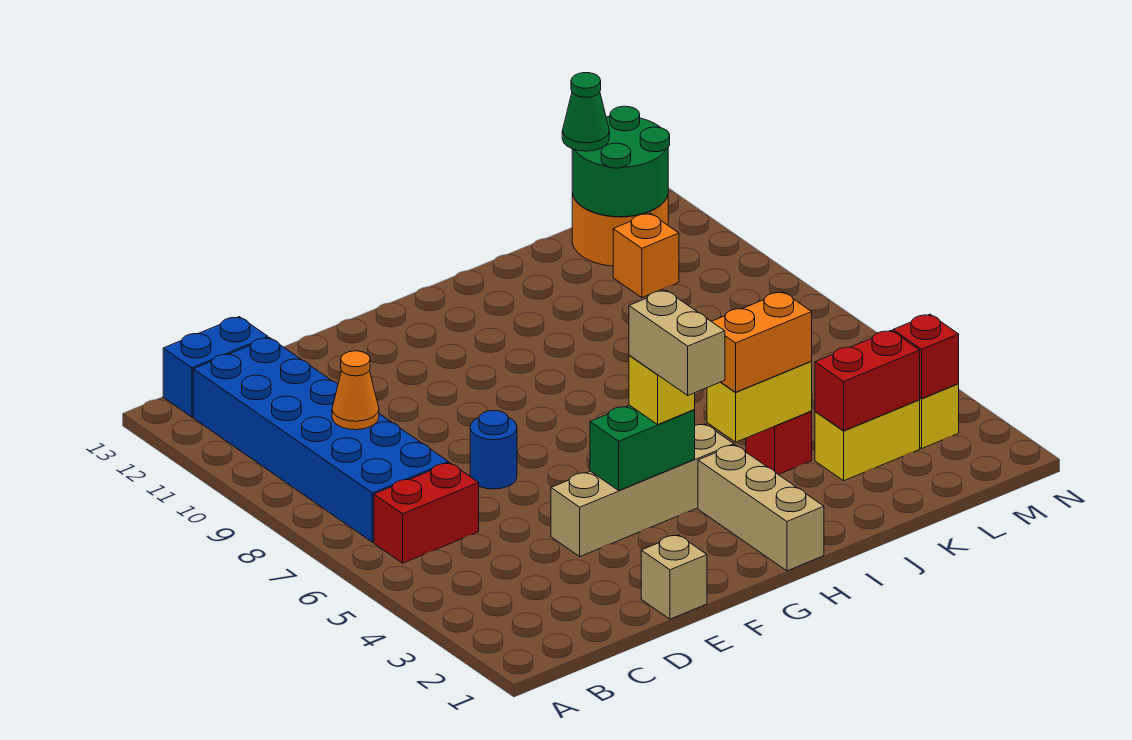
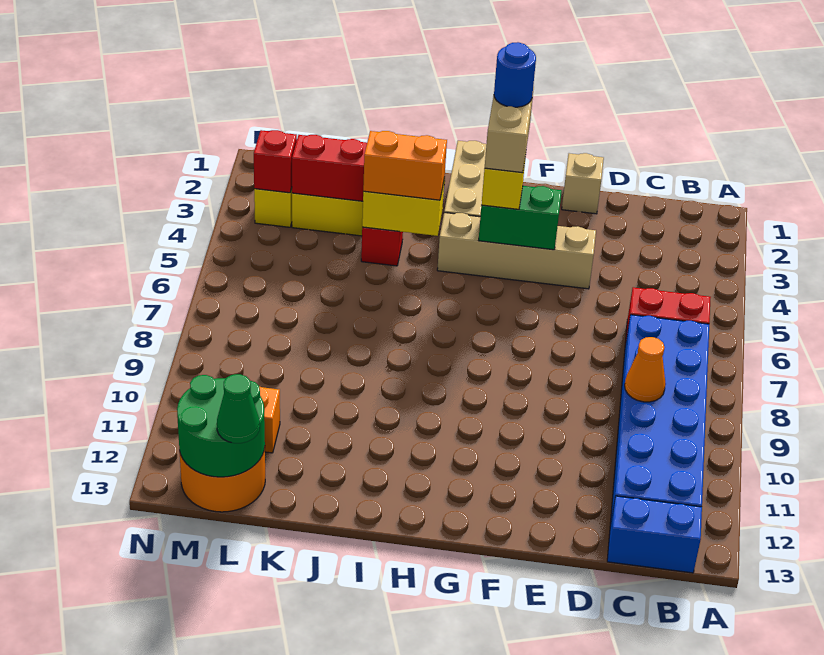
blue round brick E7 level 1 -> blue round brick G3 level 5

